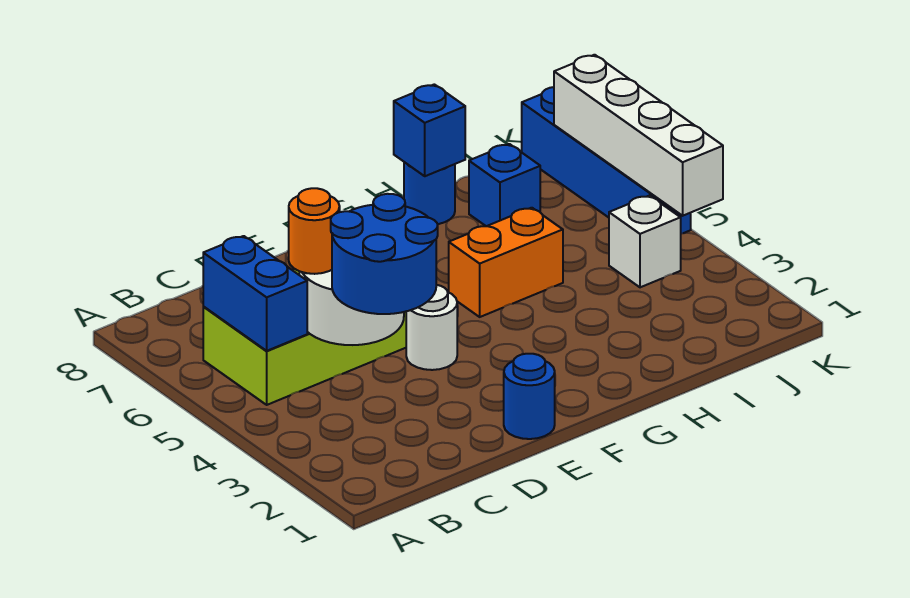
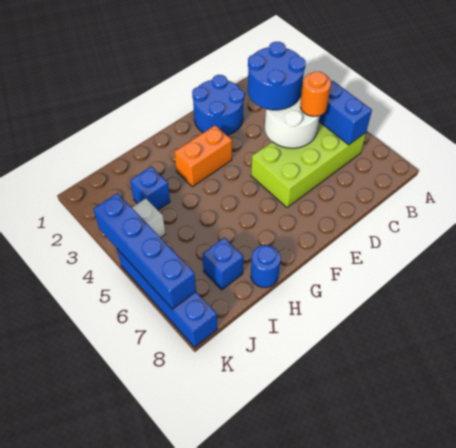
blue round brick E1 level 1 -> blue round brick D1:E2 level 1
white round brick E4 level 1 -> none
orange brick G5:H5 level 1 -> orange brick F3:G3 level 1
blue brick H8 level 2 -> blue brick I3 level 1
white brick K4:K7 level 2 -> blue brick K4:K7 level 2

